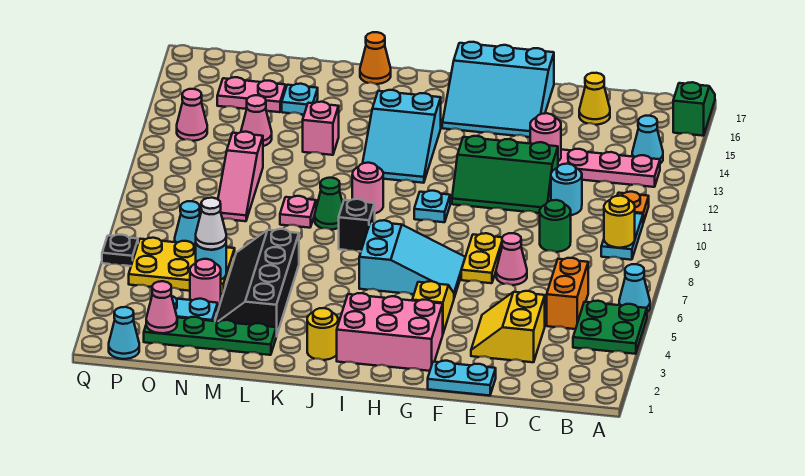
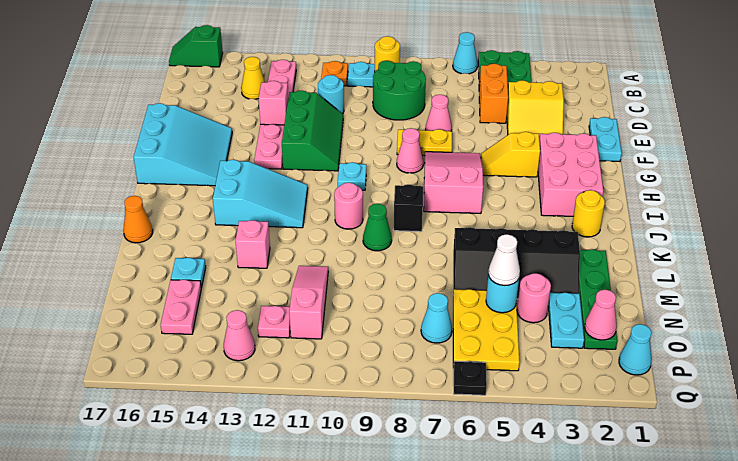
cyan cone B14 level 1 -> none
orange brick C5:C6 level 1 -> orange brick C5:D5 level 1
green round brick D9 level 1 -> green round brick C8:D9 level 1
yellow cone D16 level 1 -> yellow cone C14 level 1
pink round brick E13 level 2 -> pink brick E13 level 2
cyan slope G6:I7 level 1 top I -> pink slope G6:I7 level 1 top I
pink plate L9 level 1 -> pink plate O12 level 1
pink slope N9:N11 level 1 top 11 -> pink slope M11:O11 level 1 top O
pink cone N13 level 1 -> pink cone G8 level 1

